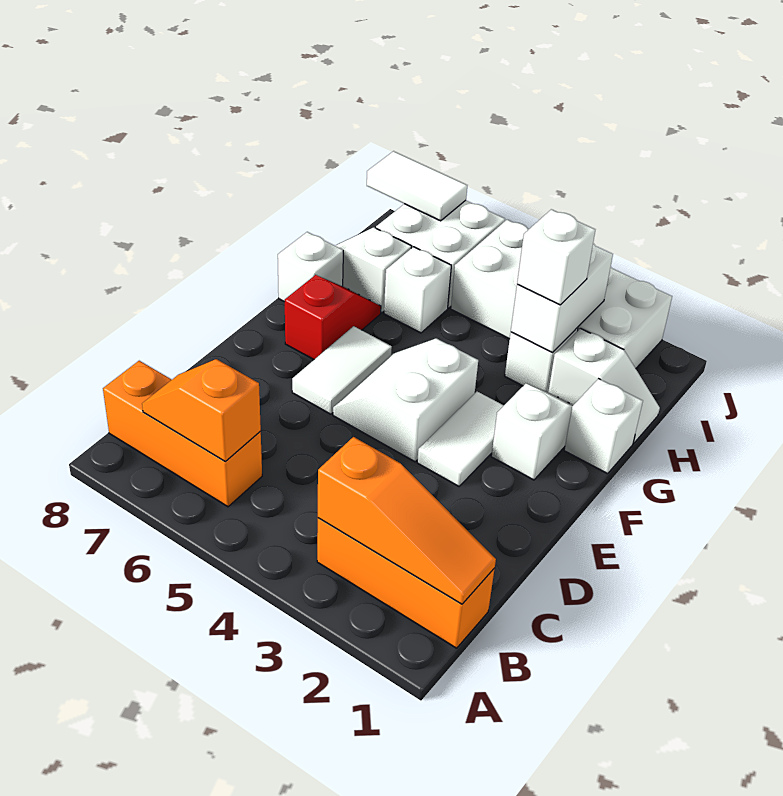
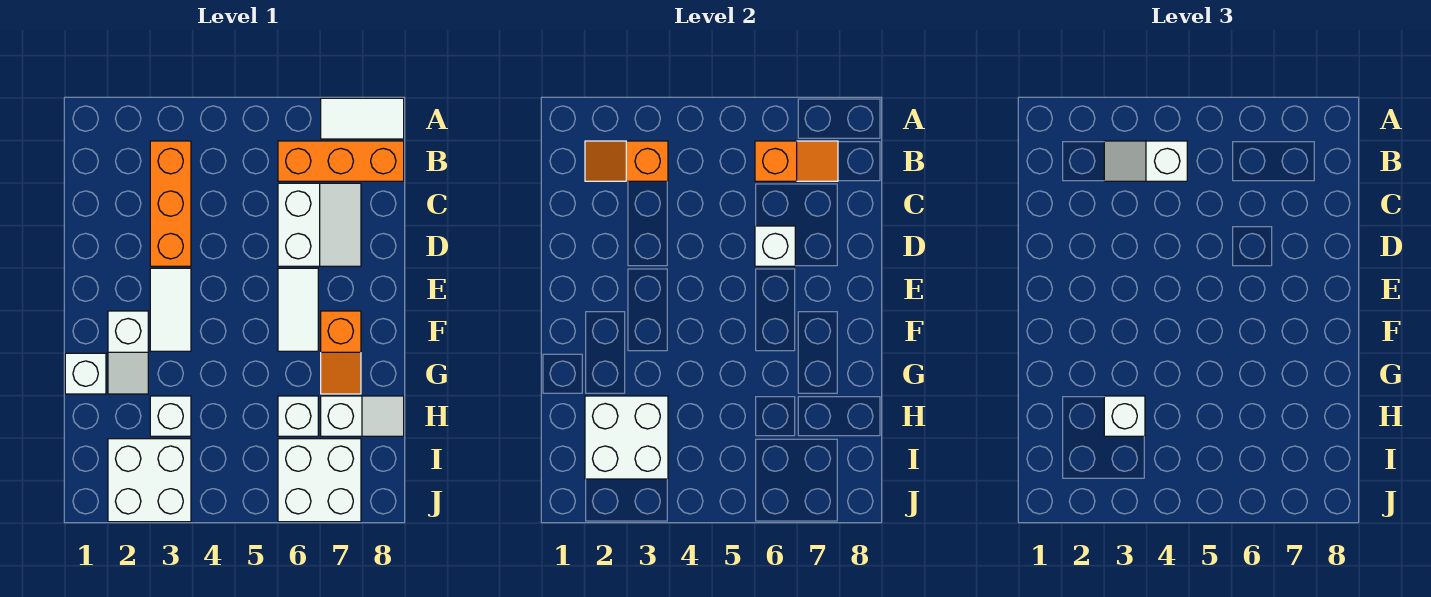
orange brick B1:B3 level 1 -> orange brick B3:D3 level 1
orange slope B1:B3 level 2 top 3 -> orange slope B2:B3 level 2 top 3
white slope E4:F5 level 1 top 4 -> white slope C6:D7 level 1 top 6
red slope F7:G7 level 1 top F -> orange slope F7:G7 level 1 top F
white brick G8 level 1 -> white brick D6 level 2
white slope H1:H2 level 1 top 2 -> white slope B3:B4 level 3 top 4
white brick H3:I3 level 2 -> white brick H2:I3 level 2
white brick I2:J5 level 1 -> white brick I2:J3 level 1
white tile J7:J8 level 2 -> white tile A7:A8 level 1

